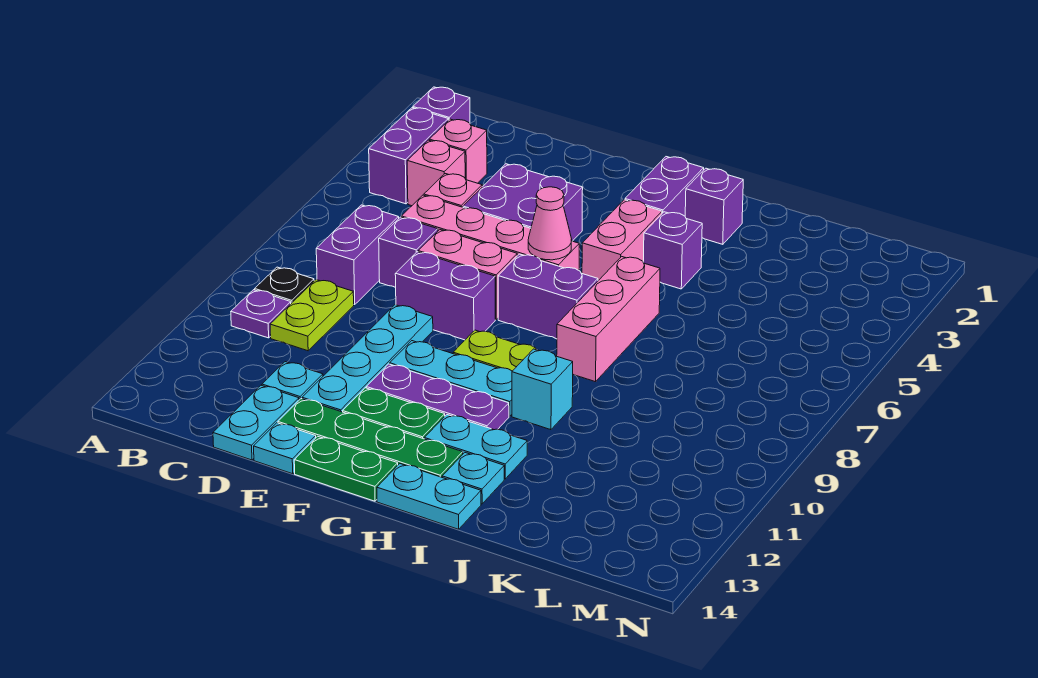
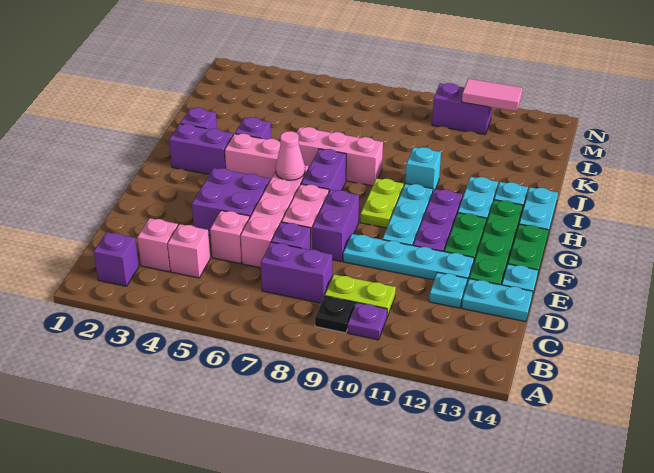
purple brick B3:B4 level 1 -> purple brick M10:M11 level 1
none -> pink tile M11:M12 level 2

